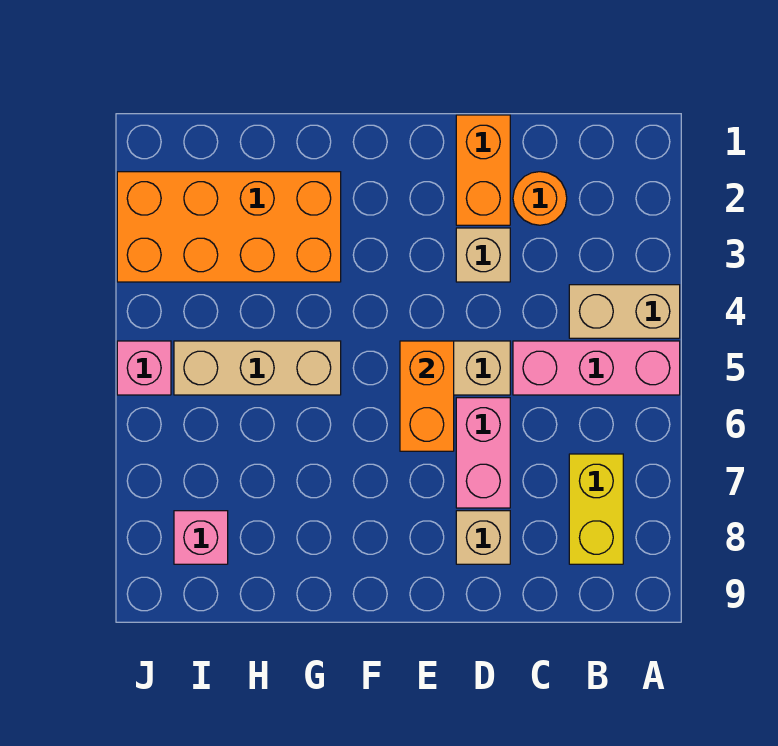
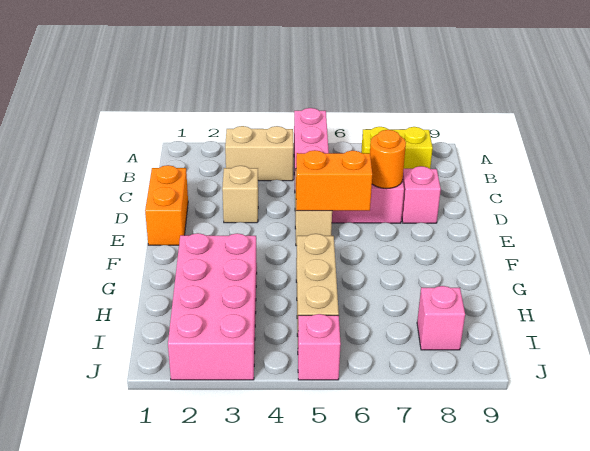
tan brick A4:B4 level 1 -> tan brick B3:B4 level 1
orange round brick C2 level 1 -> orange round brick D7 level 2
orange brick D1:D2 level 1 -> orange brick D1:E1 level 1
tan brick D8 level 1 -> pink brick D8 level 1
orange brick G2:J3 level 1 -> pink brick G2:J3 level 1

